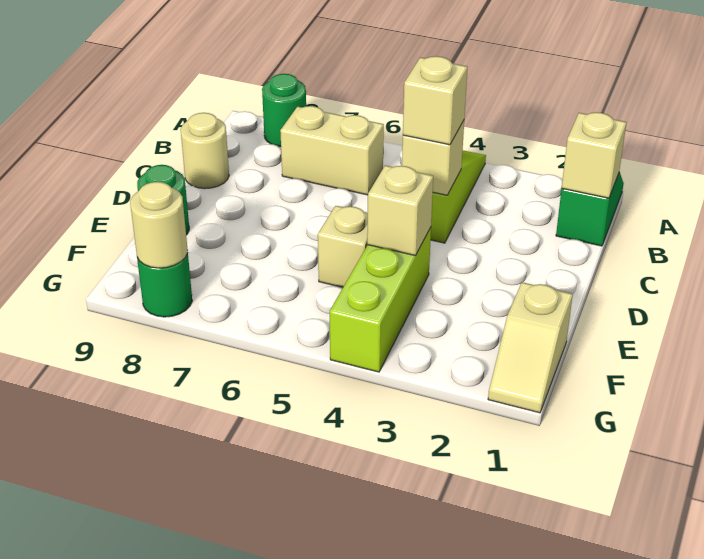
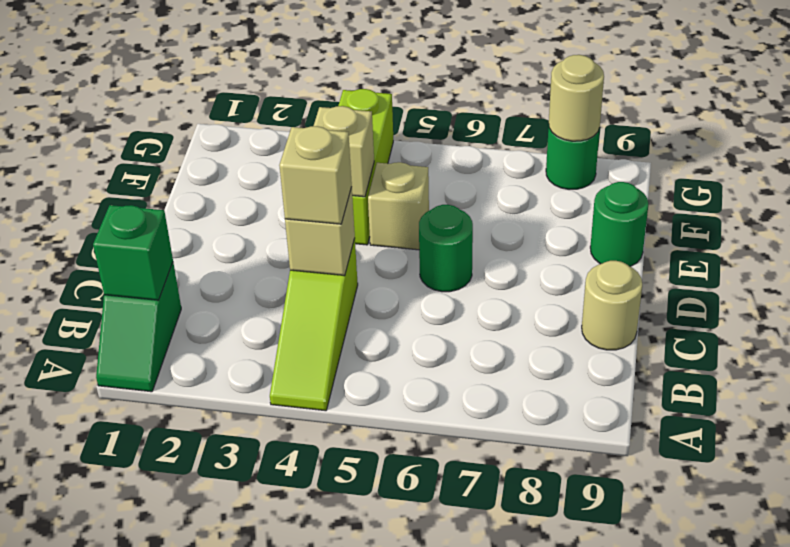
green round brick A8 level 1 -> green round brick D6 level 1
tan brick B1 level 2 -> green brick B1 level 2
tan brick B6:B7 level 1 -> none
tan slope F1:G1 level 1 top F -> none

